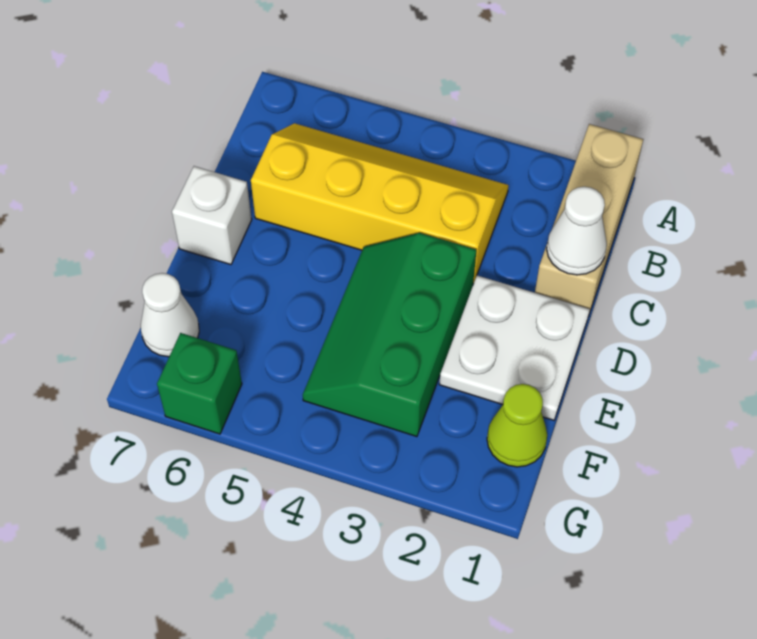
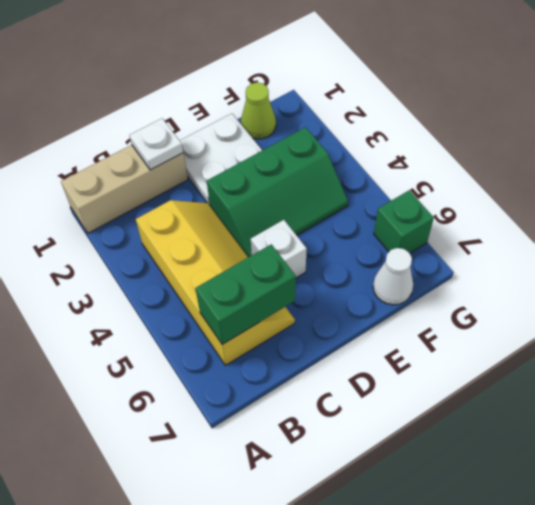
yellow slope B3:C6 level 1 top C -> yellow slope B3:C6 level 1 top B
none -> green brick B6:C6 level 2
white cone C1 level 2 -> white plate C1 level 2
white brick D7 level 1 -> white brick D5 level 1

